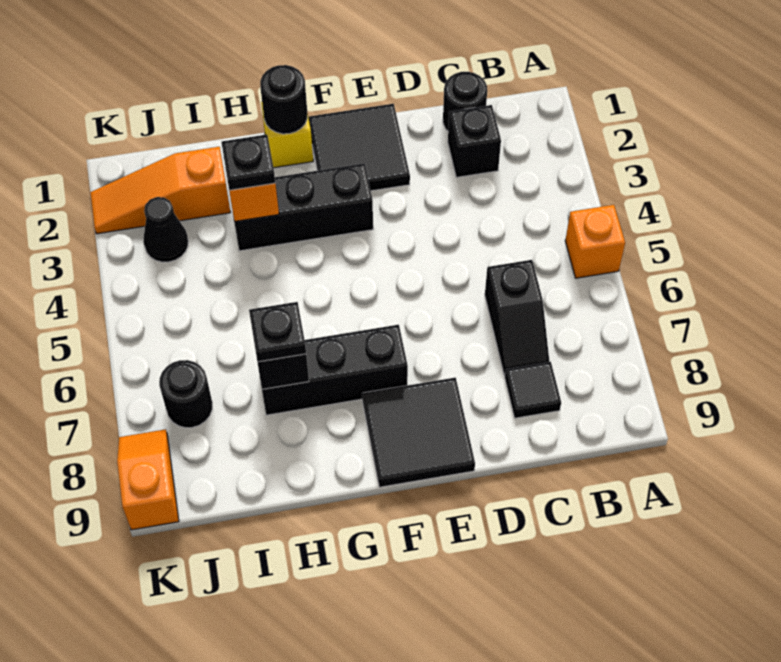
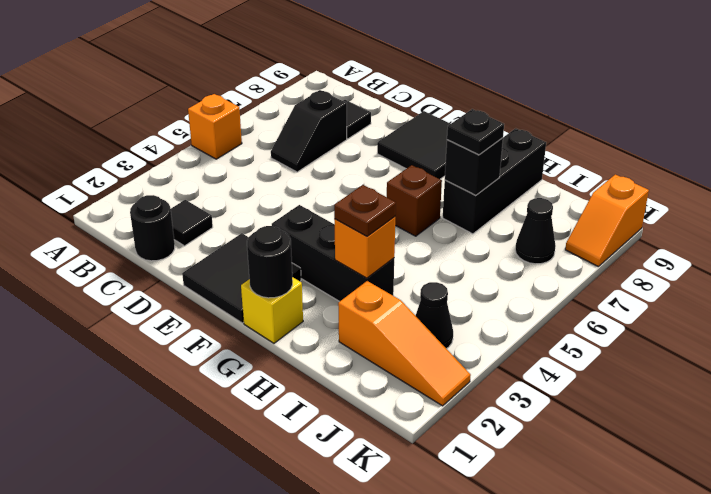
black brick C2 level 1 -> black tile C2 level 1
black slope C6:C7 level 1 top 6 -> black slope C6:C7 level 1 top 7
black brick F7:H7 level 1 -> black brick H7:H9 level 1
none -> brown brick G6 level 1
black plate H3 level 3 -> brown plate H3 level 3
black round brick J7 level 1 -> black cone J7 level 1

